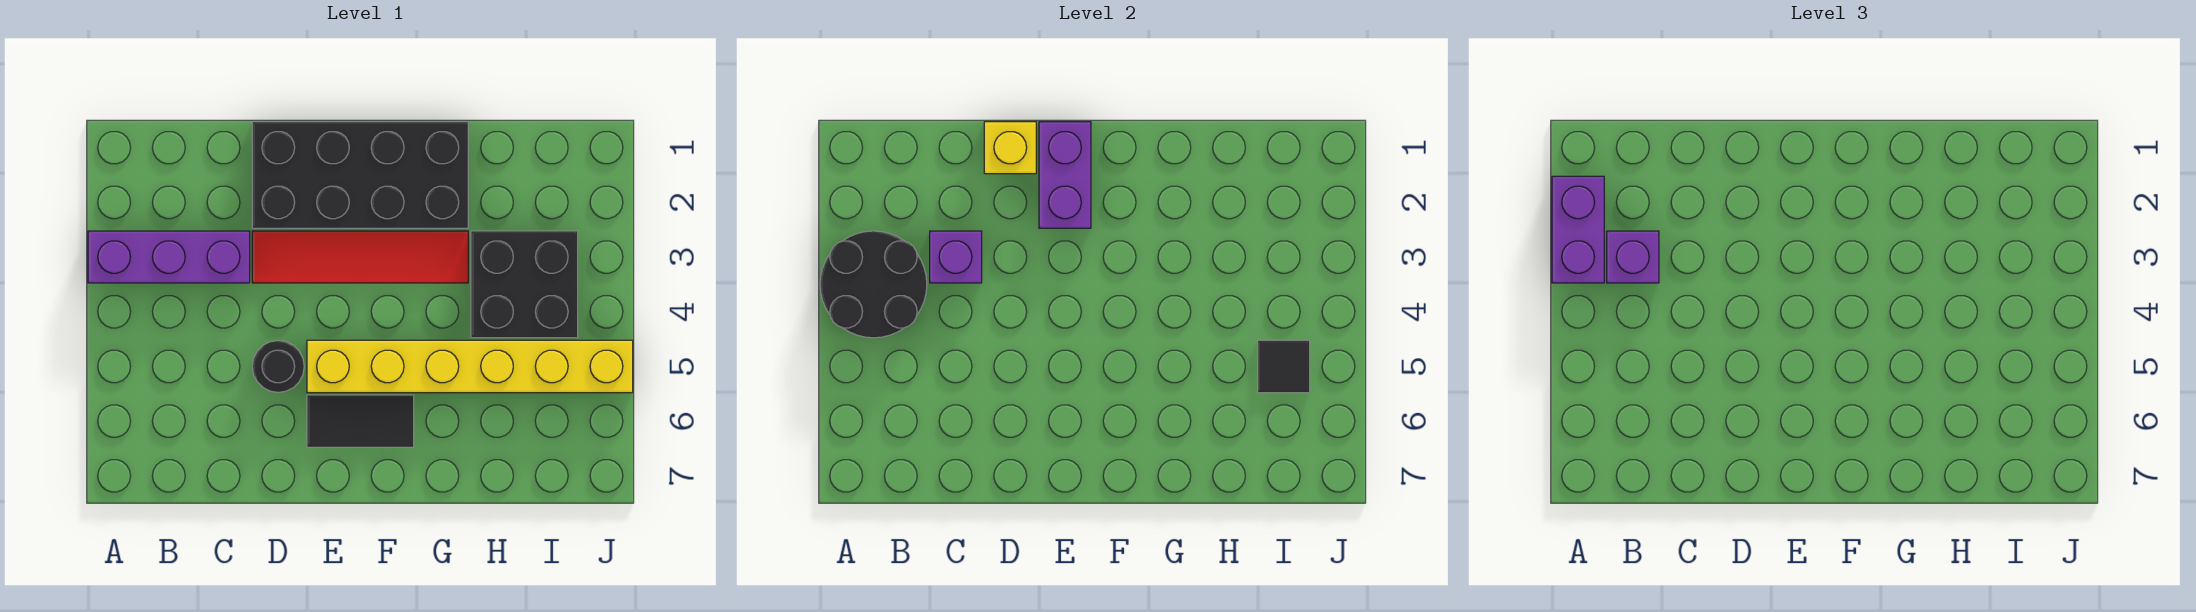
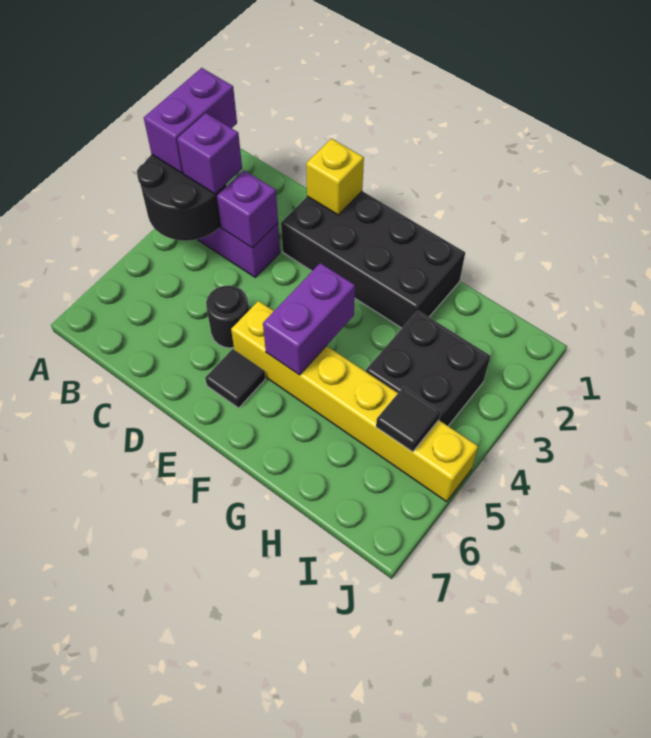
red tile D3:G3 level 1 -> none
purple brick E1:E2 level 2 -> purple brick F4:F5 level 2
black tile E6:F6 level 1 -> black tile E6 level 1

